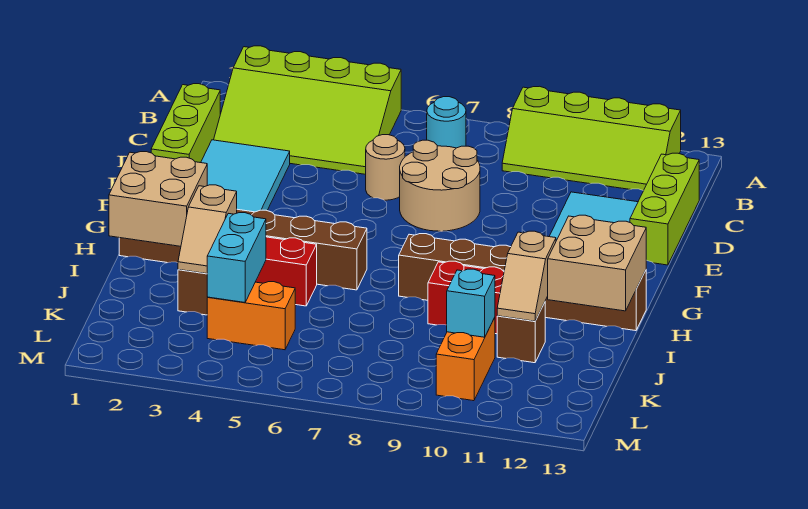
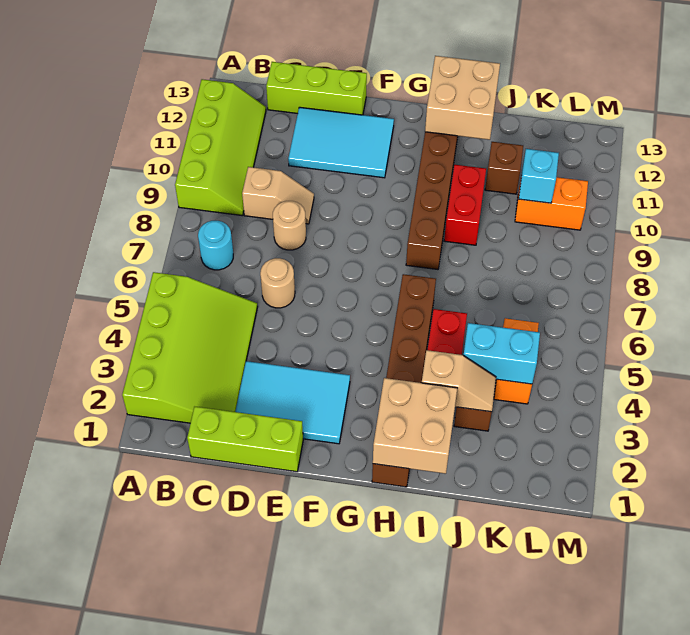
tan round brick D7:E8 level 1 -> tan round brick D8 level 1
tan slope I11:J11 level 2 top I -> tan slope C9:D9 level 1 top C

